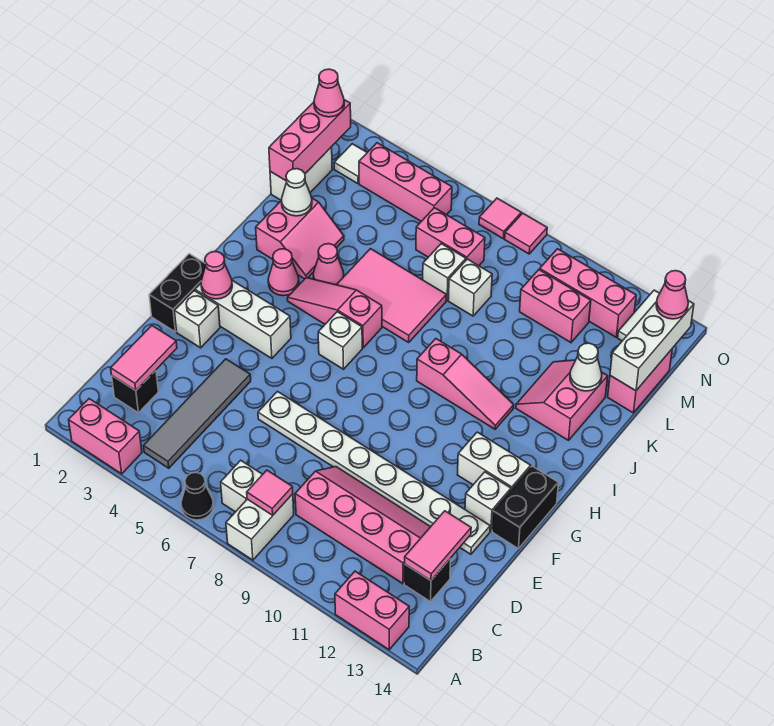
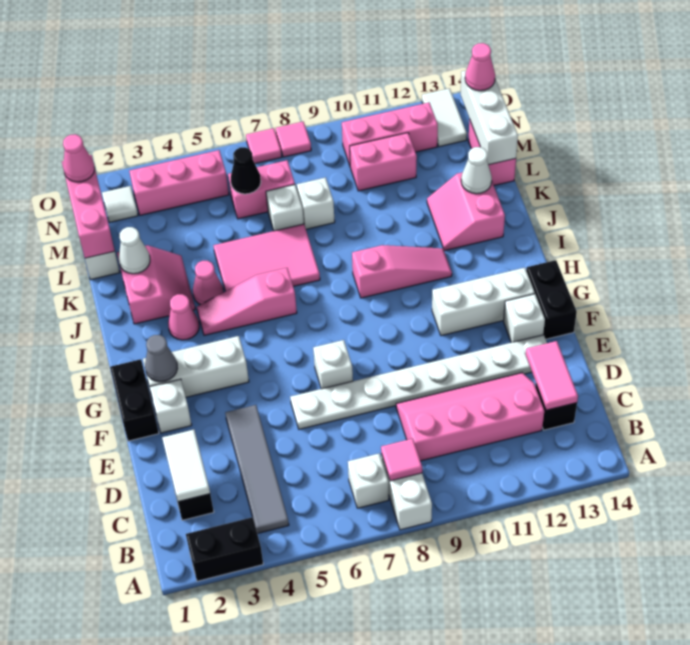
pink brick A2:A3 level 1 -> black brick A2:A3 level 1
black cone A6 level 1 -> black cone M6 level 2
pink brick A12:A13 level 1 -> none
pink tile C2:D2 level 2 -> white tile C2:D2 level 2
pink cone G2 level 2 -> grey cone G2 level 2
white brick G12:G13 level 1 -> white brick G11:G13 level 1
white brick H6 level 1 -> white brick F7 level 1

